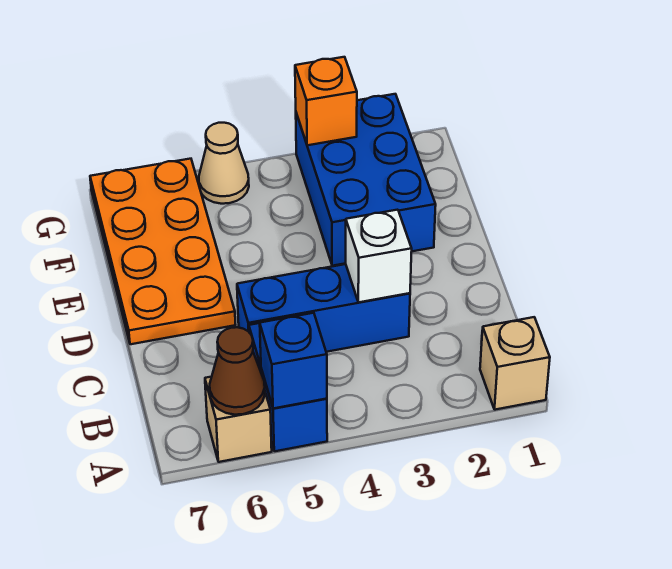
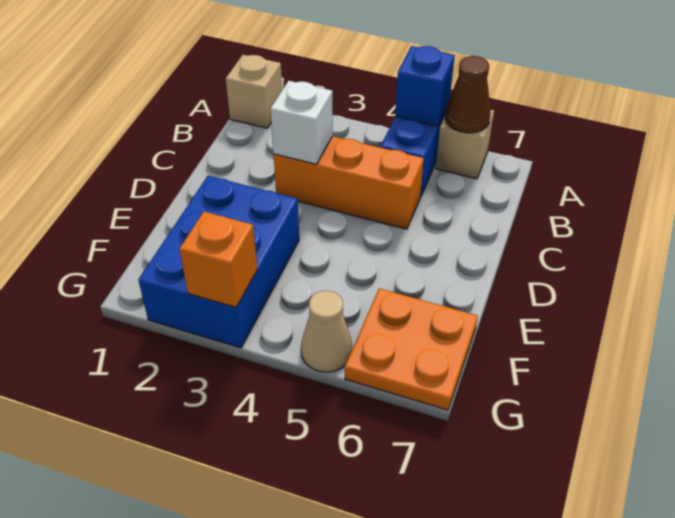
blue brick C3:C5 level 1 -> orange brick C3:C5 level 1
orange plate D6:G7 level 1 -> orange plate F6:G7 level 1

